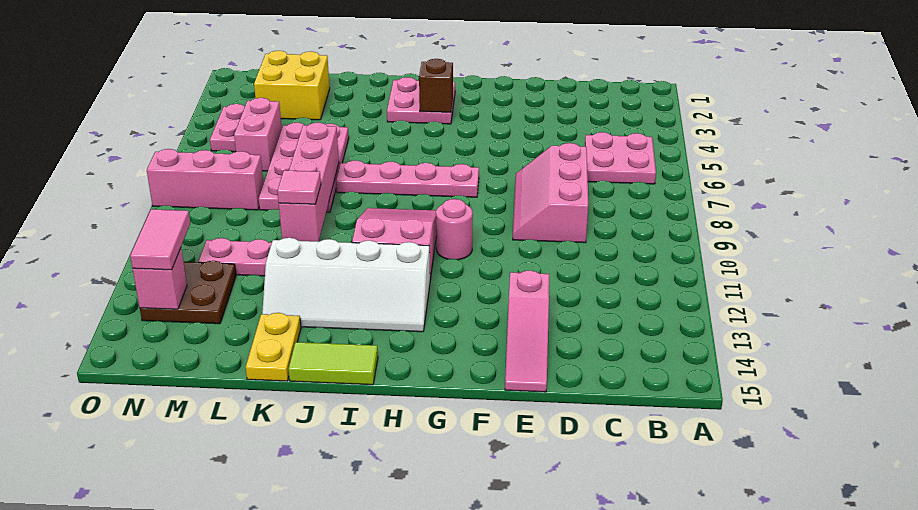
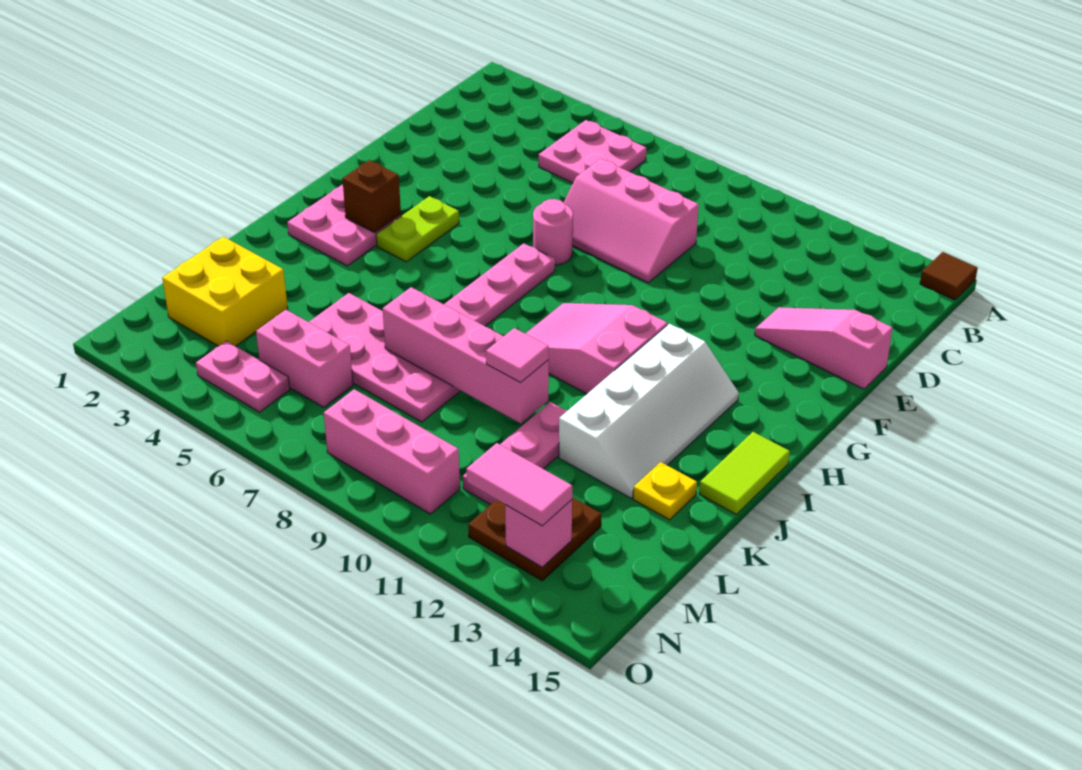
none -> brown tile A15 level 1
pink slope E13:E15 level 1 top 13 -> pink slope E13:E15 level 1 top 15
none -> lime plate G4:H4 level 1
pink round brick G10 level 1 -> pink round brick F7 level 1
yellow plate K14:K15 level 1 -> yellow plate K14 level 1
pink brick M8:O8 level 1 -> pink brick N8:N10 level 1

